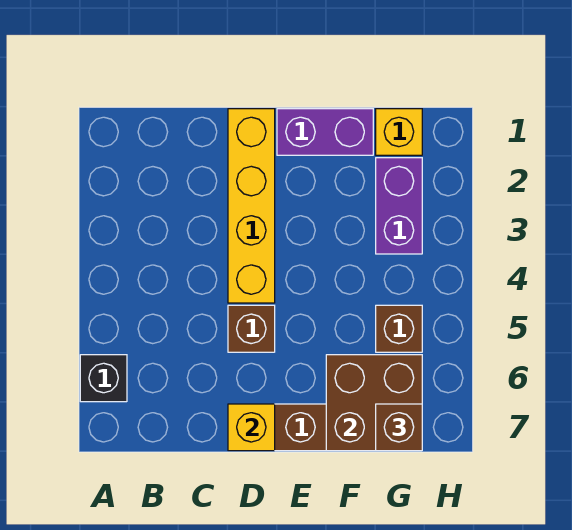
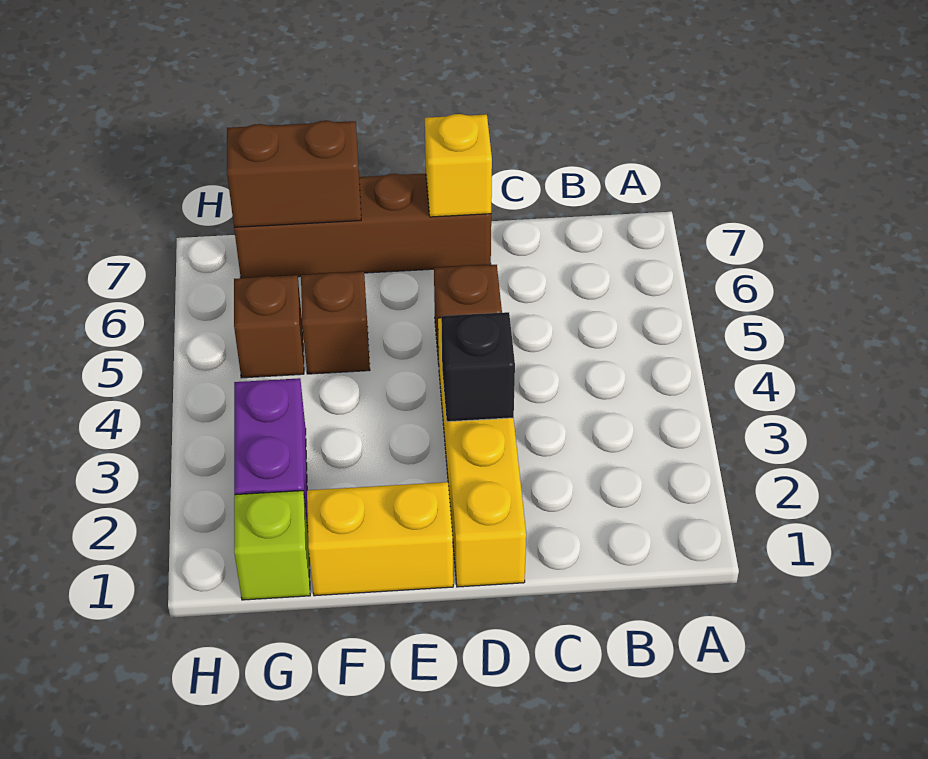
black brick A6 level 1 -> black brick D3 level 2
purple brick E1:F1 level 1 -> yellow brick E1:F1 level 1
brown brick F6:G7 level 2 -> brown brick F7:G7 level 2
yellow brick G1 level 1 -> lime brick G1 level 1
brown brick G7 level 3 -> brown brick F5 level 1

